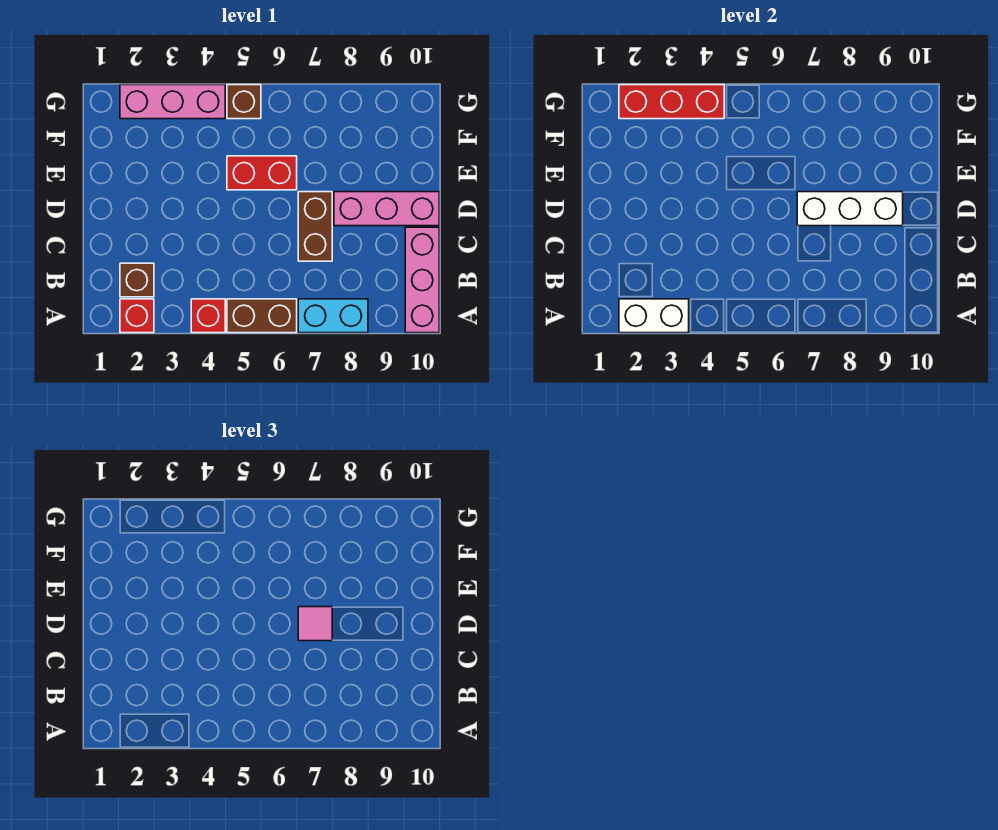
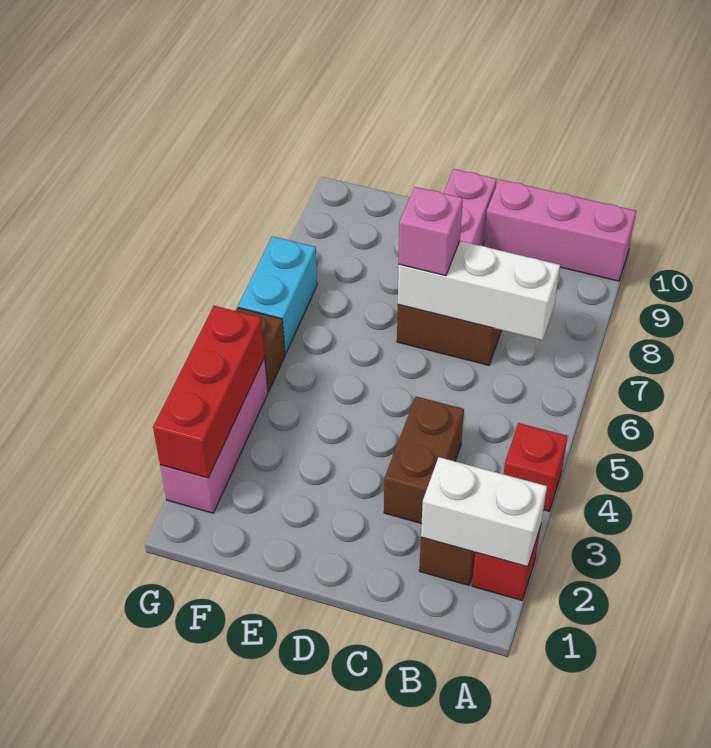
white brick A2:A3 level 2 -> white brick A2:B2 level 2
brown brick A5:A6 level 1 -> brown brick C3:C4 level 1
cyan brick A7:A8 level 1 -> cyan brick G6:G7 level 1
white brick D7:D9 level 2 -> white brick B7:D7 level 2
pink tile D7 level 3 -> pink brick D7 level 3
red brick E5:E6 level 1 -> none

